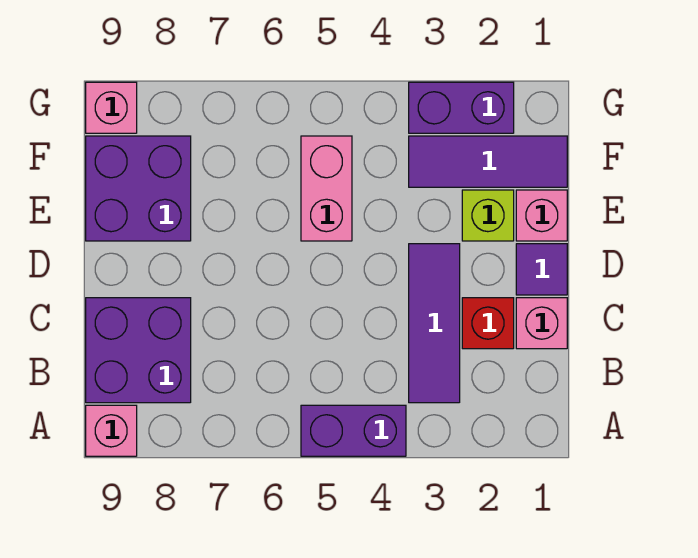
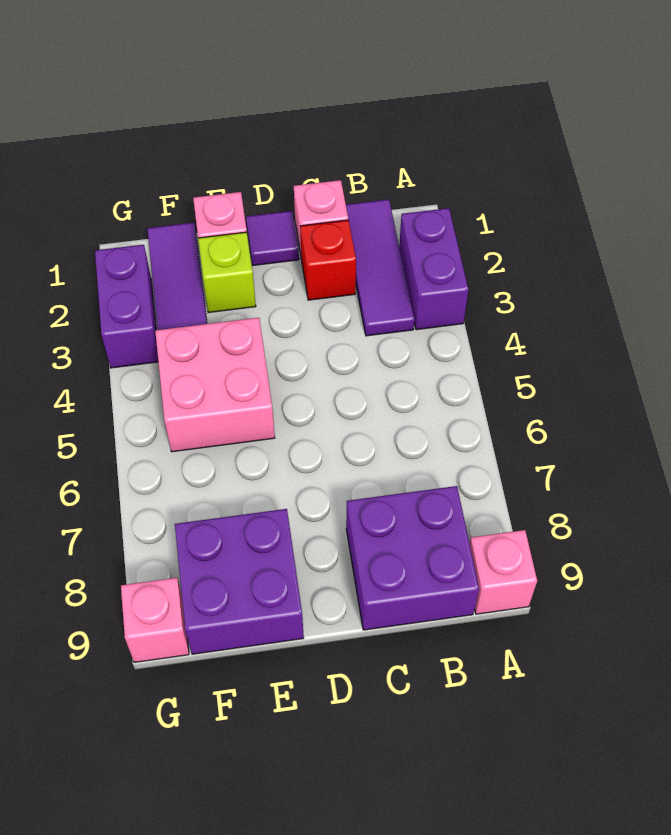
purple brick A4:A5 level 1 -> purple brick A2:A3 level 1
purple tile B3:D3 level 1 -> purple tile B1:B3 level 1
pink brick E5:F5 level 1 -> pink brick E4:F5 level 1

